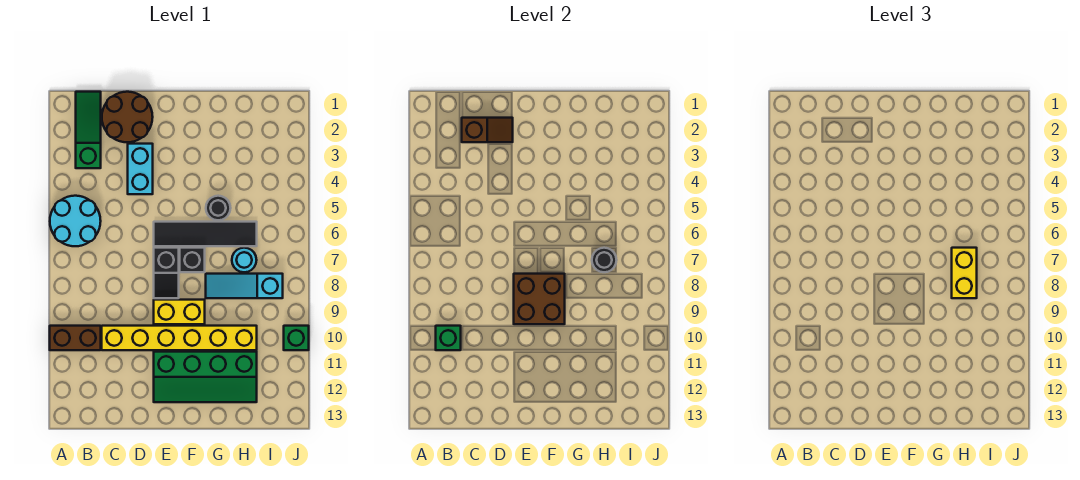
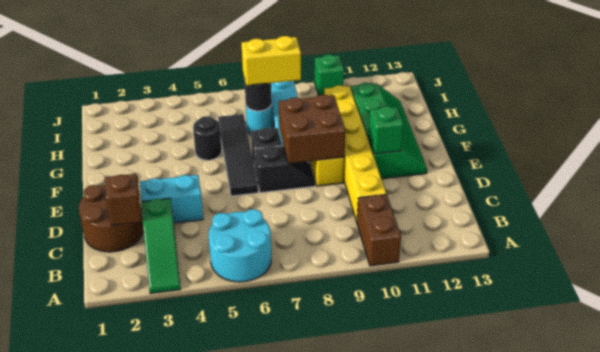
green slope B1:B3 level 1 top 3 -> green slope A3:C3 level 1 top C
green brick B10 level 2 -> green brick E11 level 2

